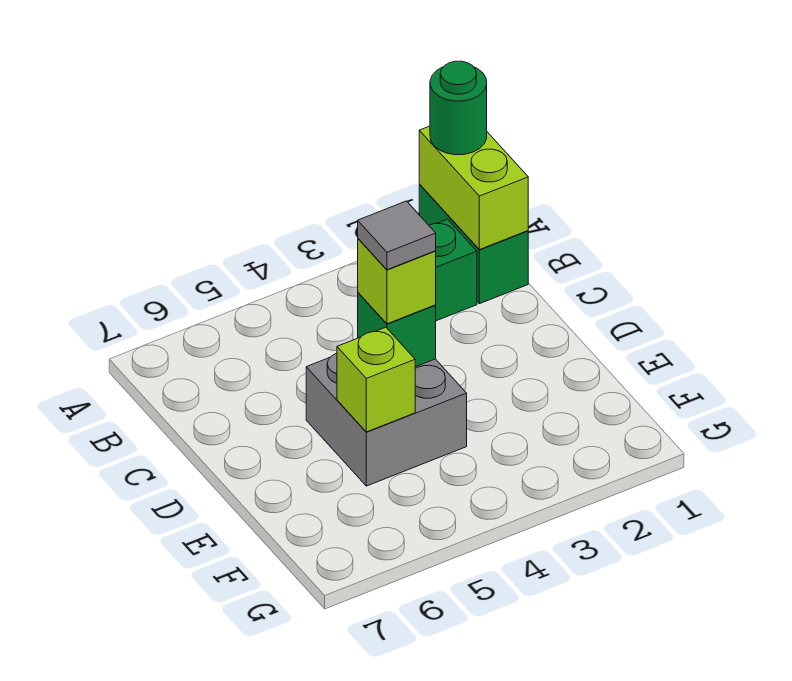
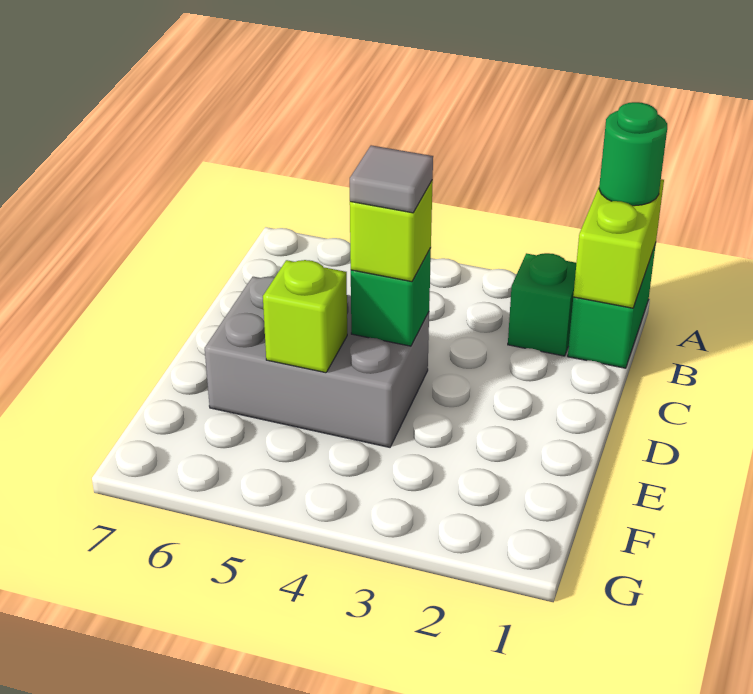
grey brick D4:E5 level 1 -> grey brick D4:E6 level 1

